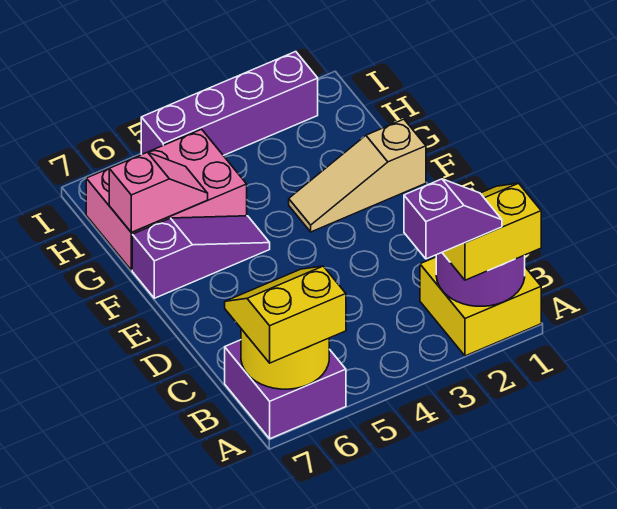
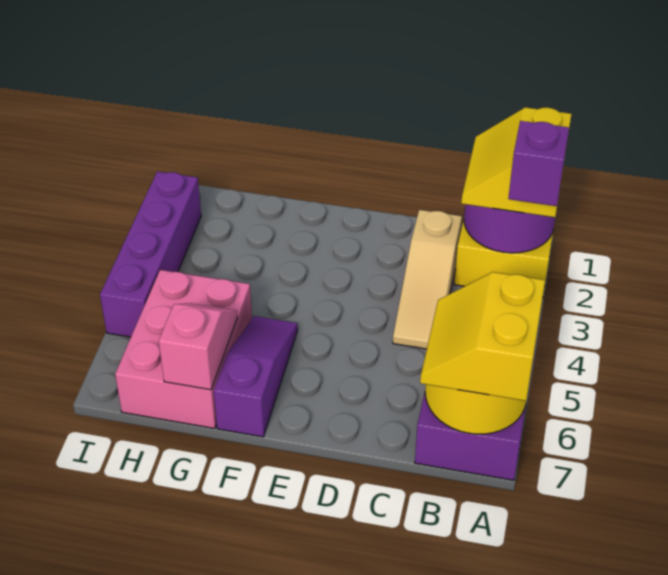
tan slope F1:F3 level 1 top 1 -> tan slope C2:C4 level 1 top 2

